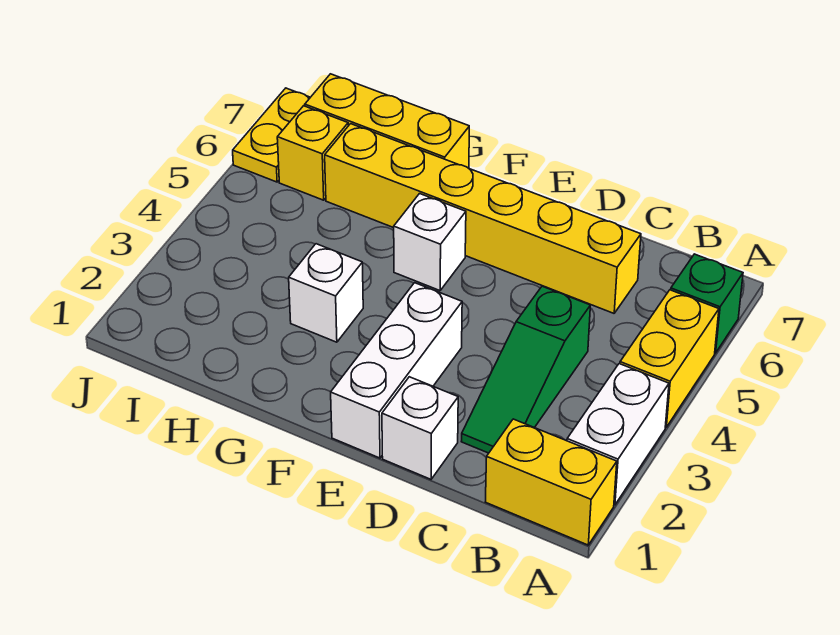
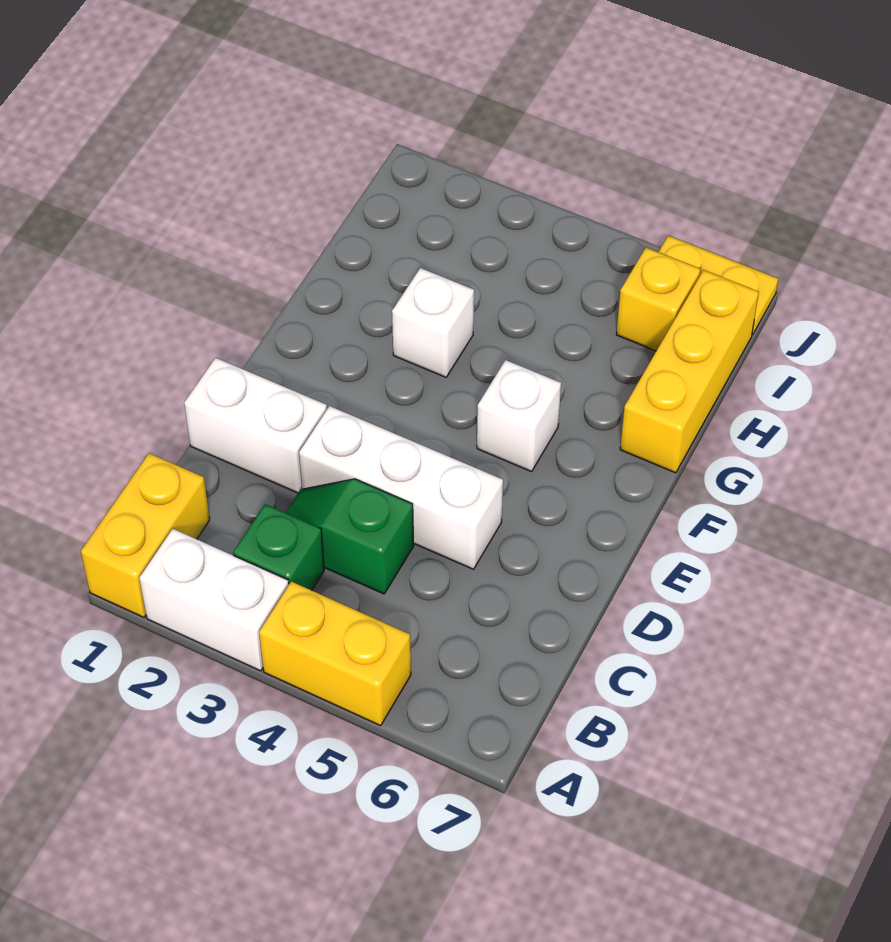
green brick A6 level 1 -> green brick B3 level 1
green slope C2:C4 level 1 top 4 -> green slope C3:C4 level 1 top 4
yellow brick C6:H6 level 1 -> none
white brick D1 level 1 -> white brick D1:D2 level 1
white brick E1:E3 level 1 -> white brick D3:D5 level 1

